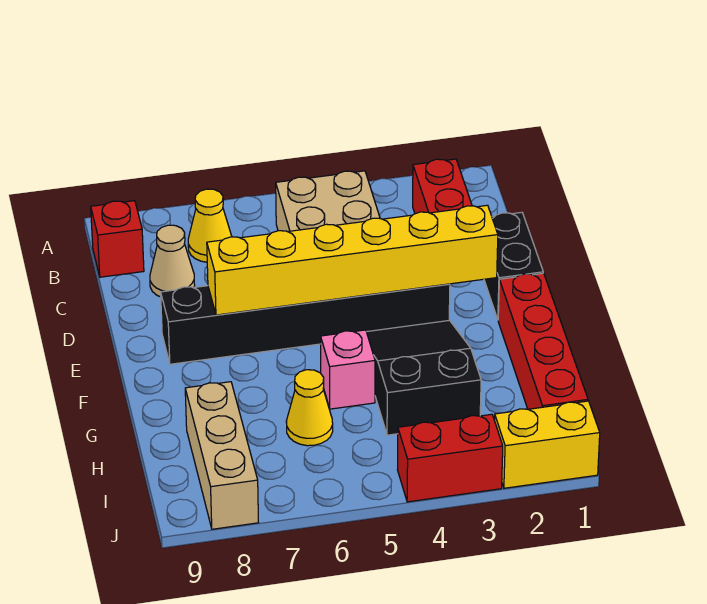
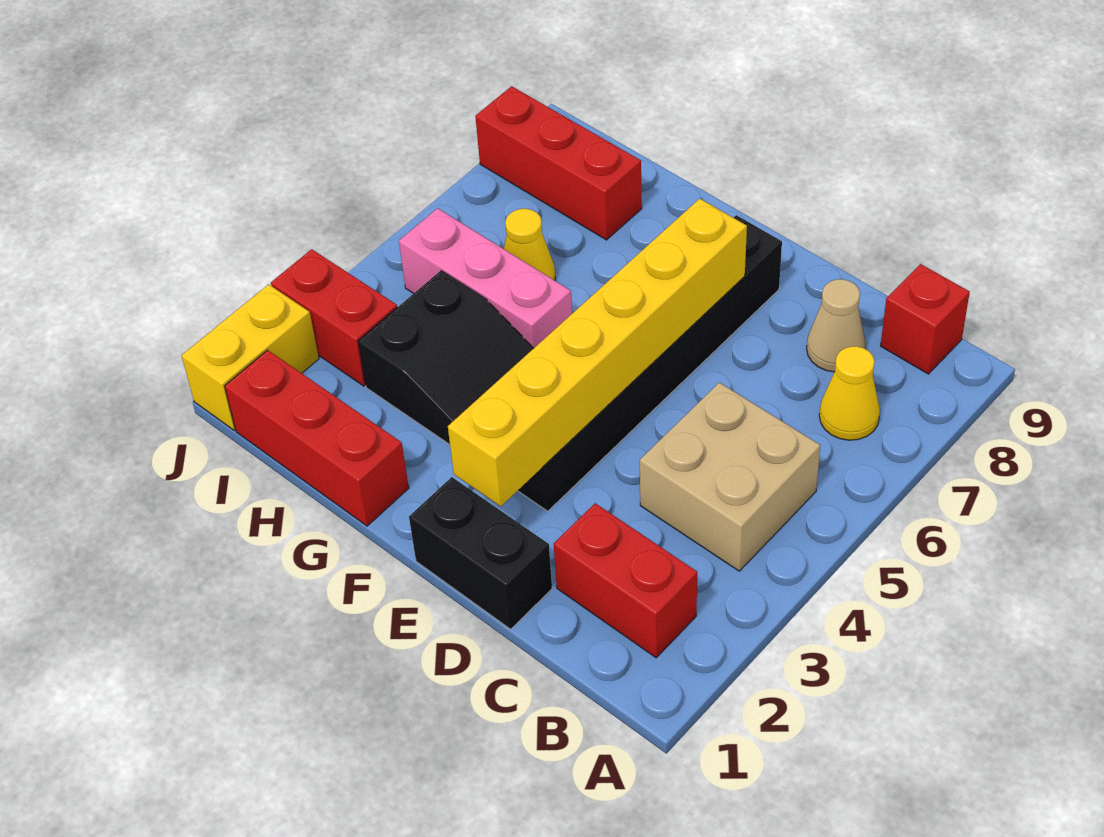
red brick F1:I1 level 1 -> red brick G1:I1 level 1
pink brick G5 level 1 -> pink brick G5:I5 level 1
tan brick H8:J8 level 1 -> red brick H8:J8 level 1
red brick J3:J4 level 1 -> red brick I3:J3 level 1

